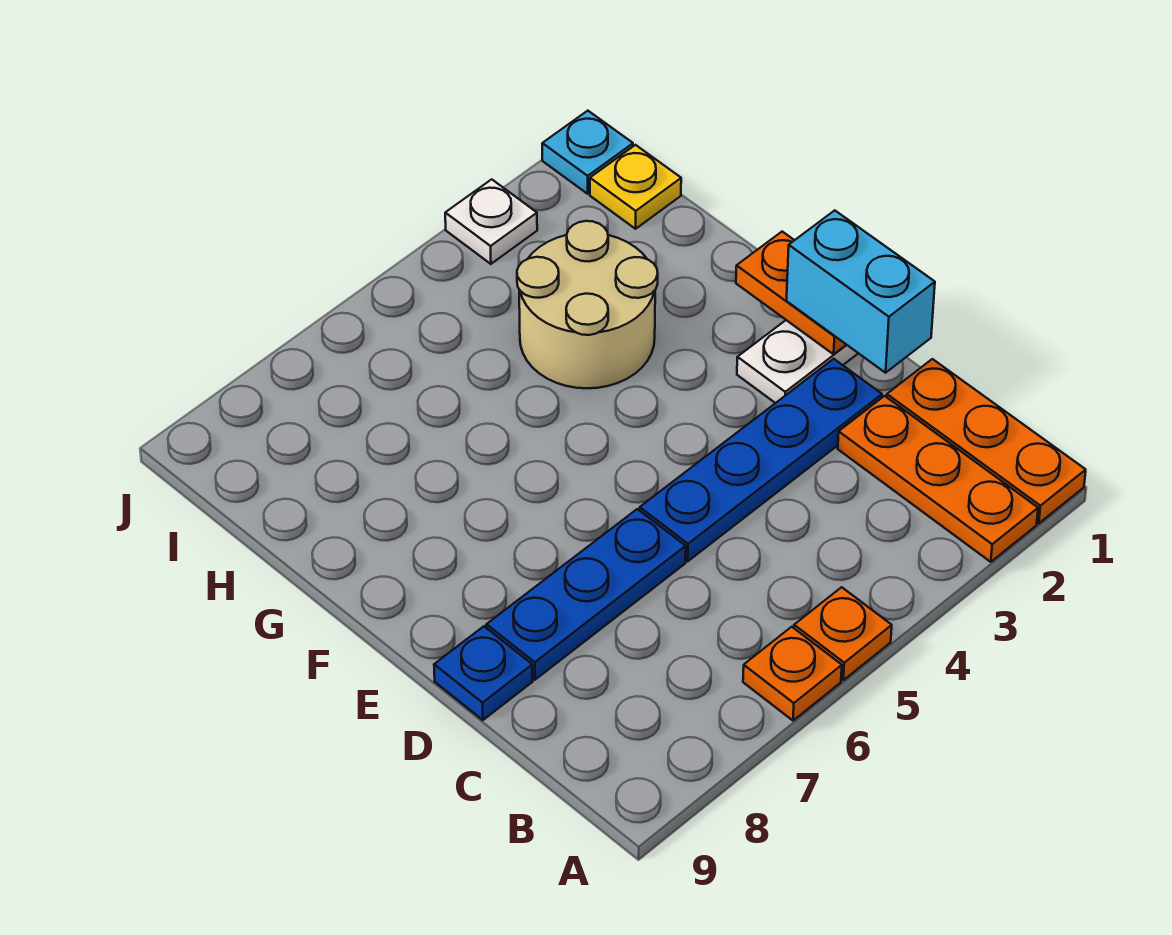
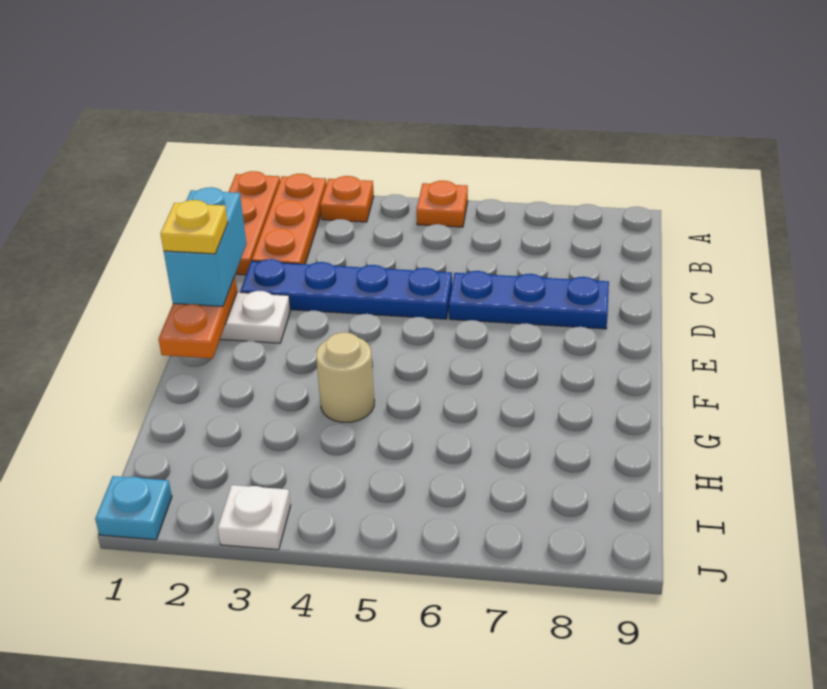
orange plate A6 level 1 -> orange plate A3 level 1
blue plate D9 level 1 -> none
tan round brick G3:H4 level 1 -> tan round brick G4 level 1
yellow plate I1 level 1 -> yellow plate E1 level 4

